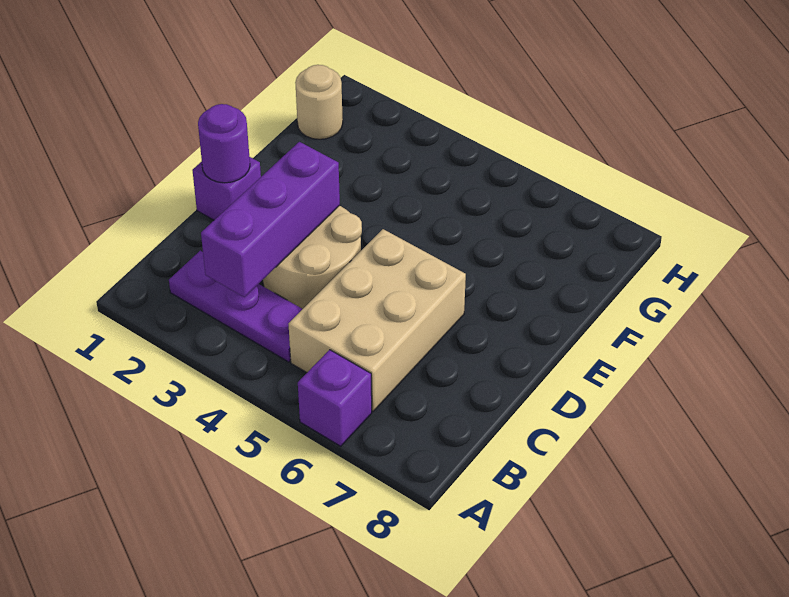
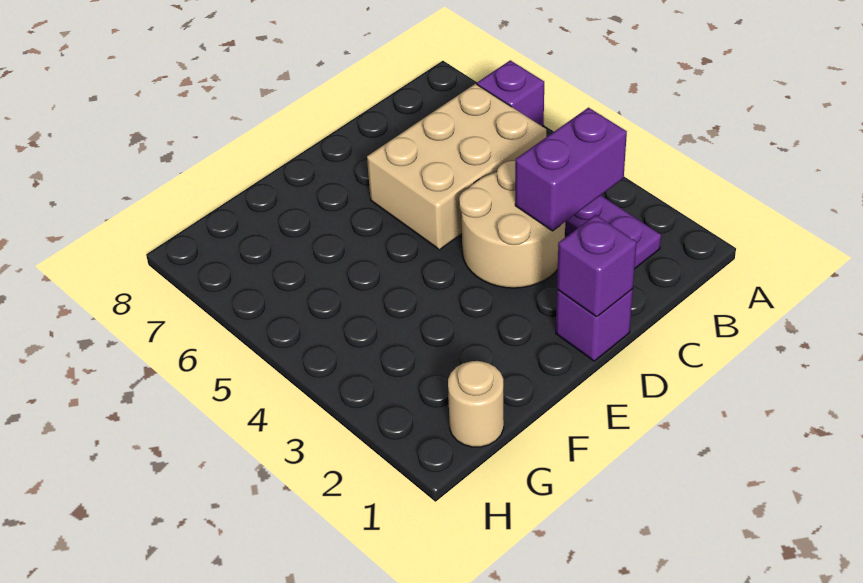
purple brick B3:D3 level 2 -> purple brick B3:C3 level 2
purple round brick D1 level 2 -> purple brick D1 level 2

